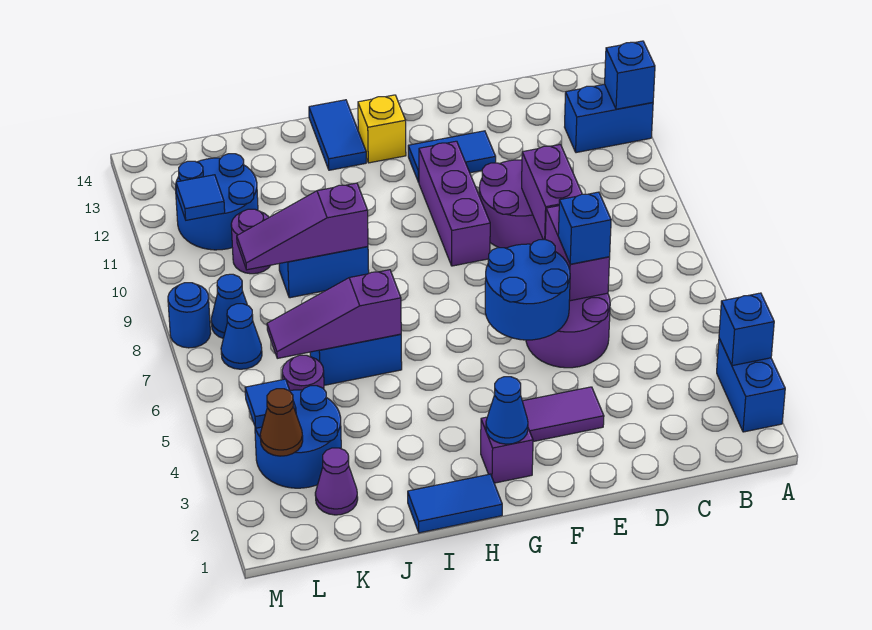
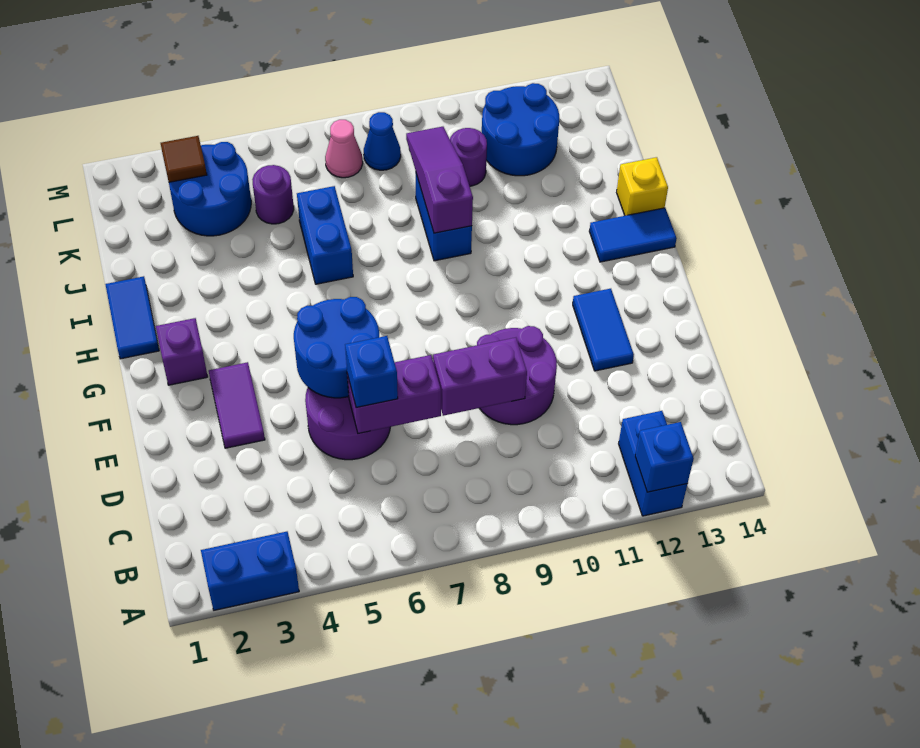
blue brick A3 level 2 -> none
purple brick F9:F11 level 1 -> none
blue cone G2 level 2 -> none
yellow brick G13 level 1 -> yellow brick I14 level 1
purple slope I6:K6 level 2 top I -> none
purple cone K2 level 1 -> none
brown cone L3 level 2 -> brown tile L3 level 2
blue tile L4 level 2 -> none
blue cone L7 level 1 -> pink cone L7 level 1
blue tile L11 level 2 -> none
blue round brick M8 level 1 -> none

